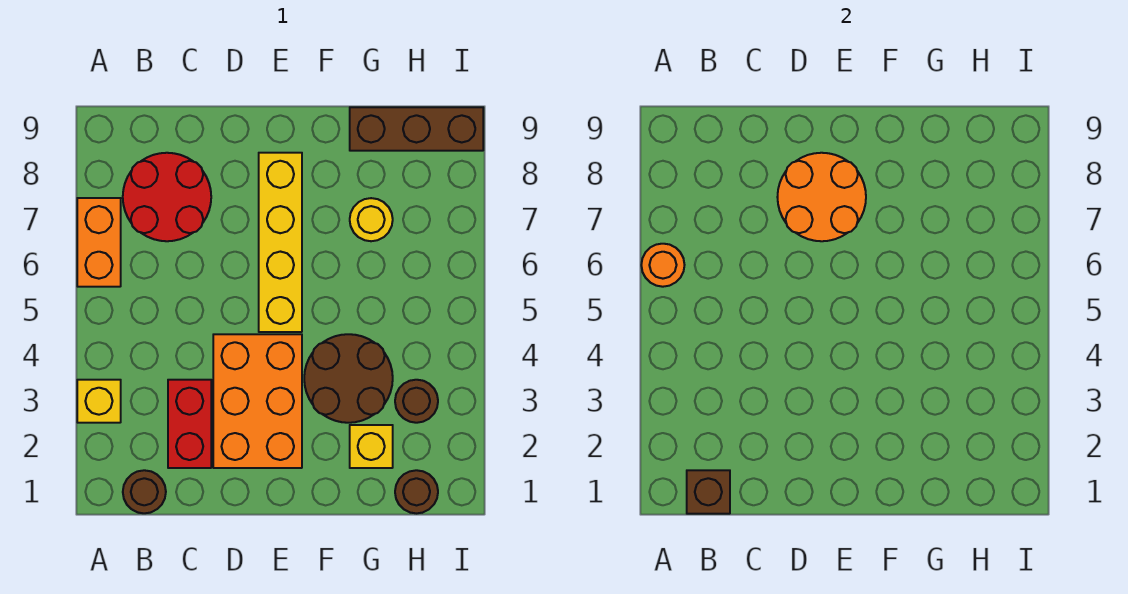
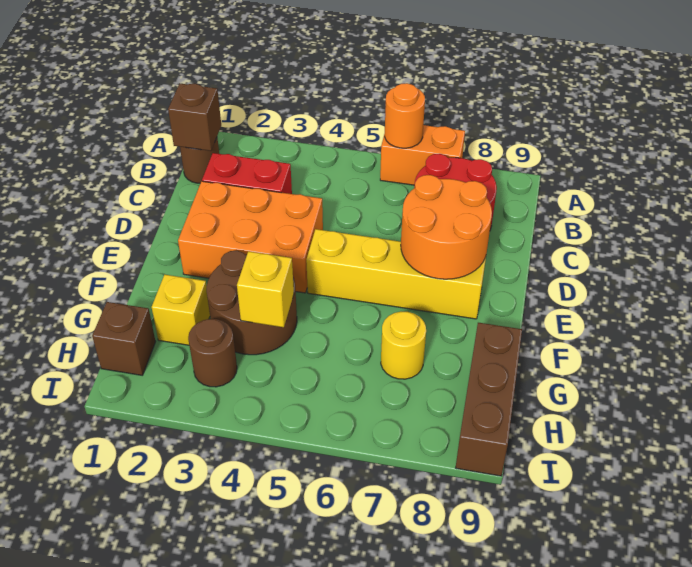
yellow brick A3 level 1 -> yellow brick G4 level 2
brown round brick H1 level 1 -> brown brick H1 level 1

